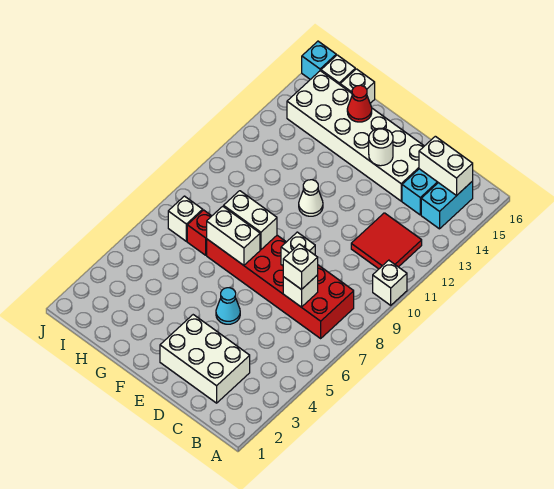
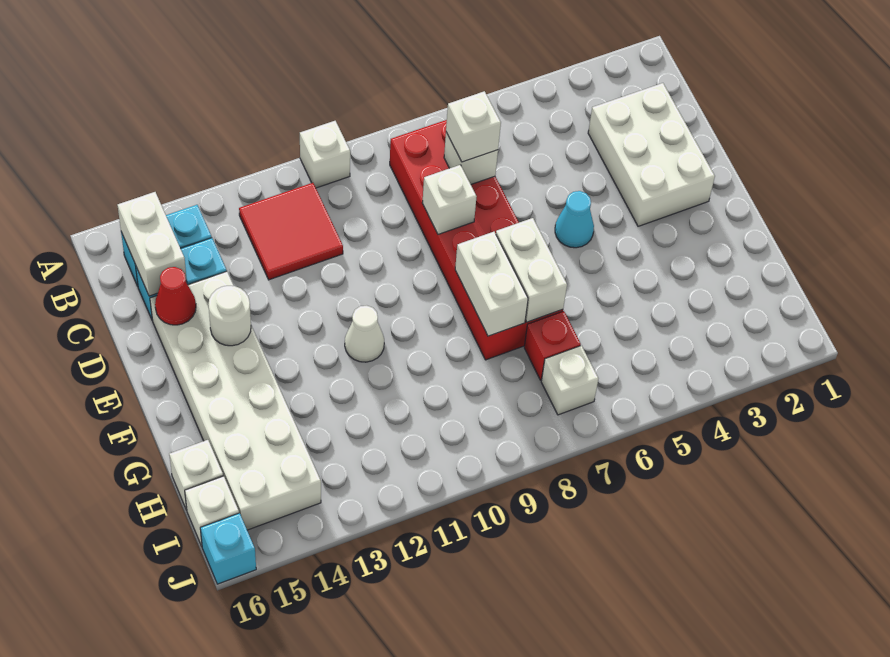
red cone G15 level 2 -> red cone D15 level 2

